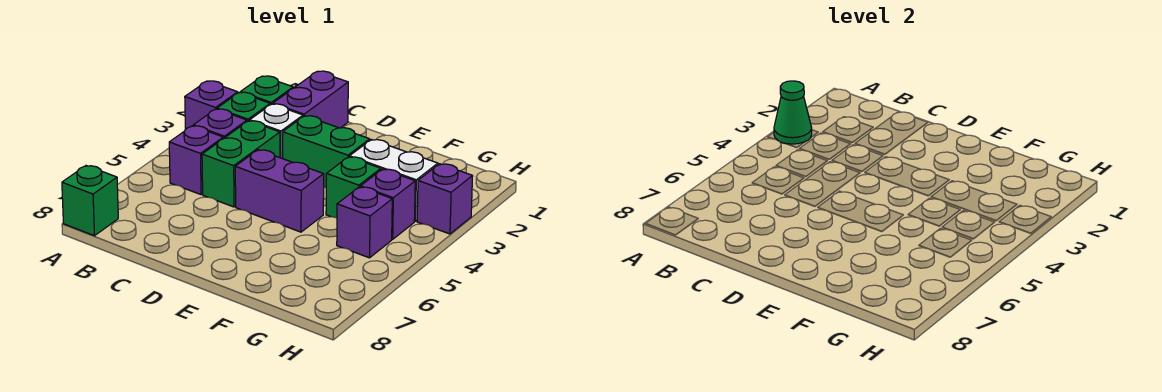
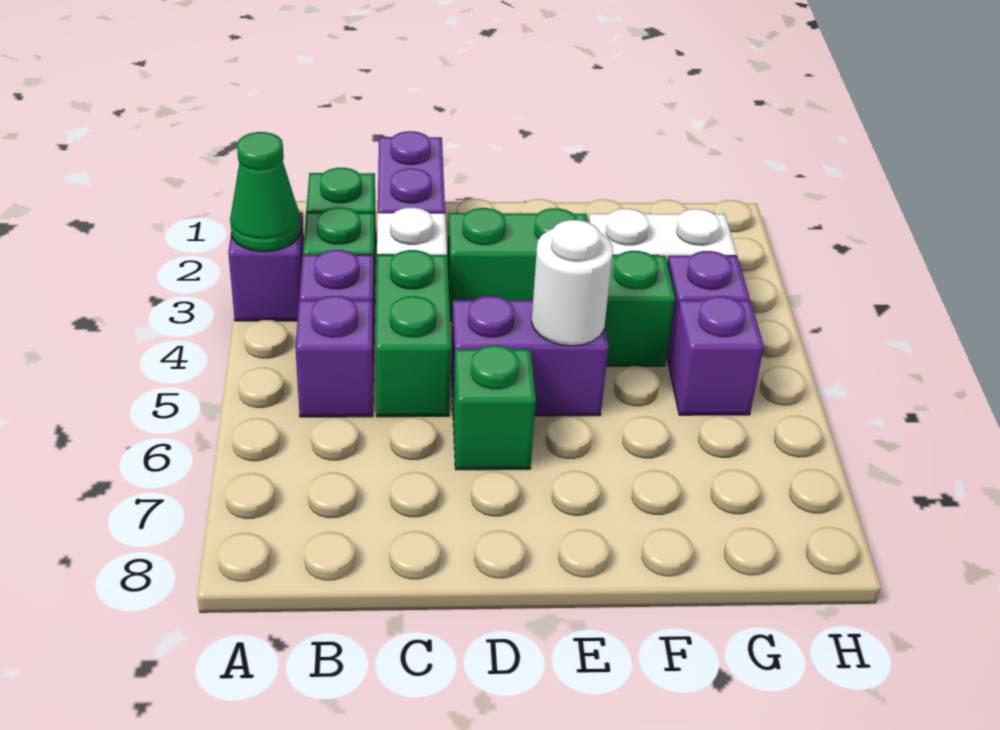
green brick A8 level 1 -> green brick D6 level 1
none -> white round brick E5 level 2
purple brick H3 level 1 -> none

